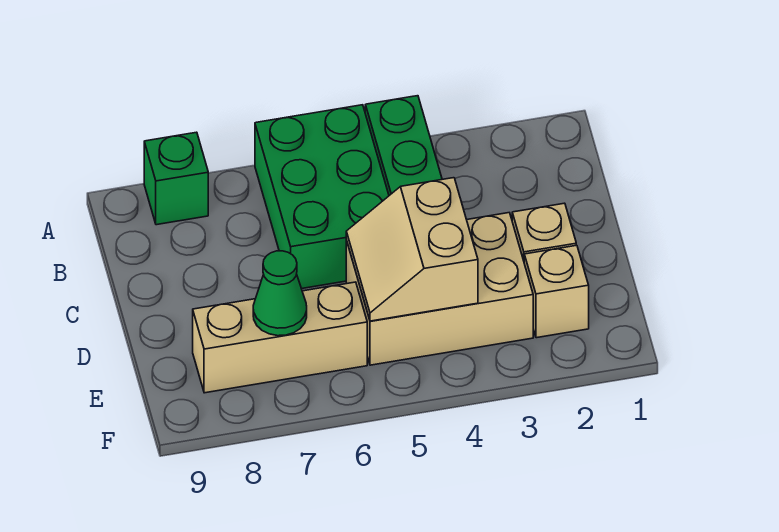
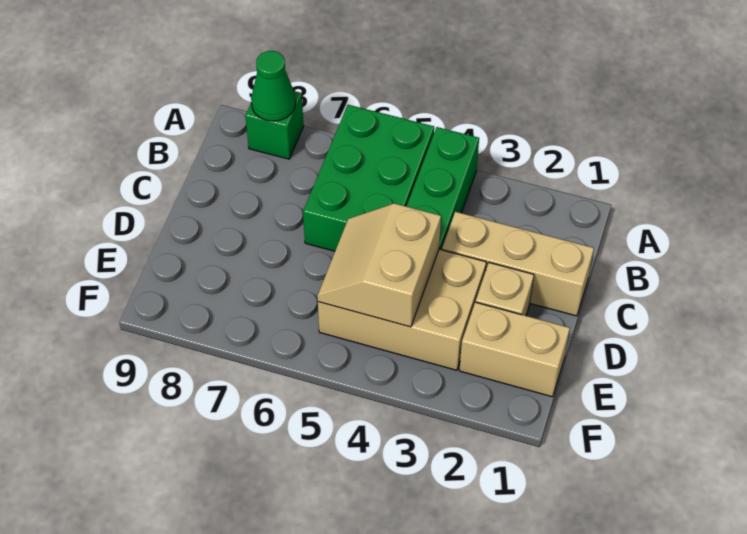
tan brick E2 level 1 -> tan brick E1:E2 level 1
tan brick E6:E8 level 1 -> tan brick C1:C3 level 1
green cone E7 level 2 -> green cone A8 level 2

